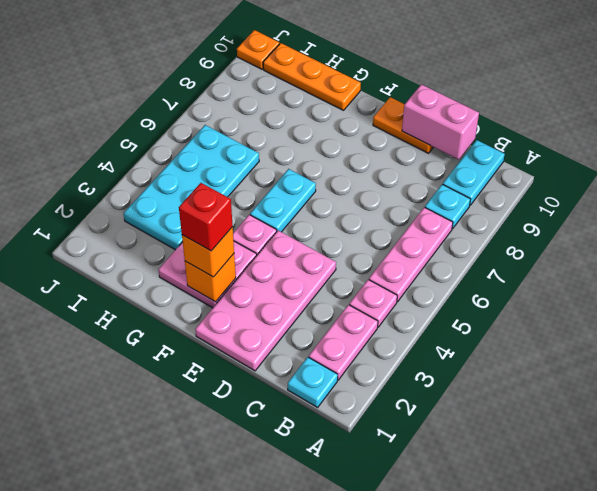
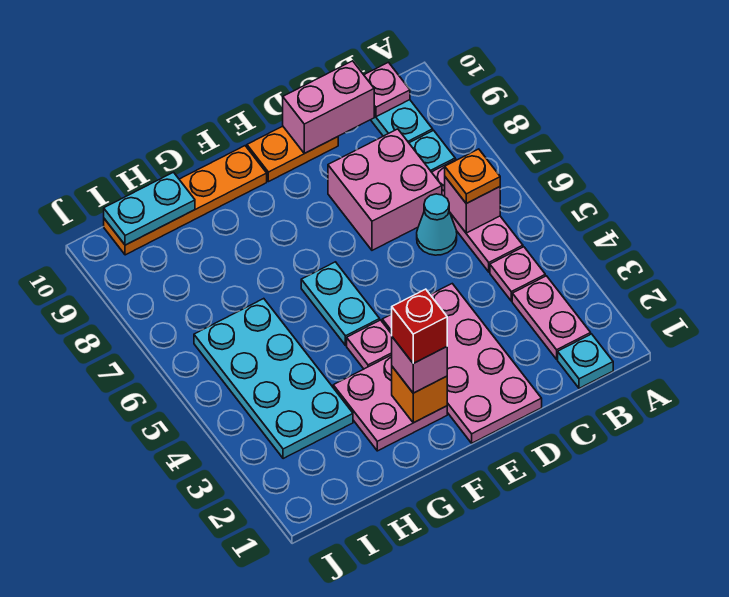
none -> pink brick B6 level 2
none -> pink plate B10 level 2
none -> cyan cone C6 level 1
none -> pink brick C7:D8 level 1
orange brick F2 level 3 -> pink brick F2 level 3
orange plate G10:I10 level 1 -> orange plate F10:I10 level 1
none -> cyan plate H10:I10 level 2
orange plate J10 level 1 -> orange plate B6 level 3

